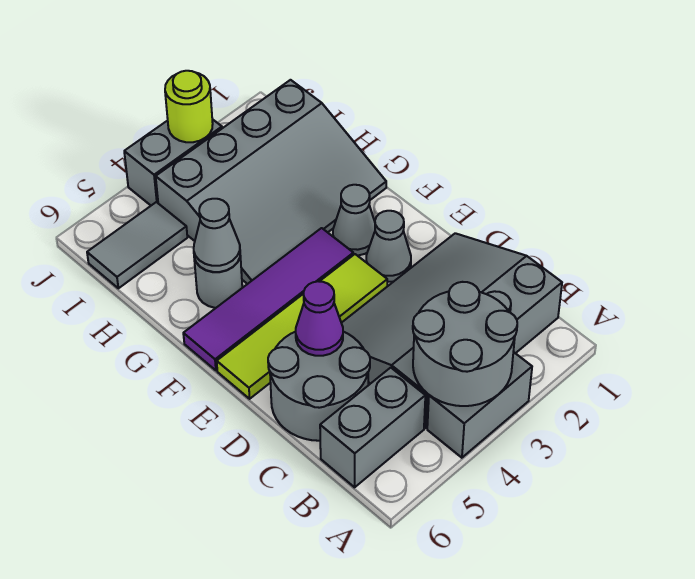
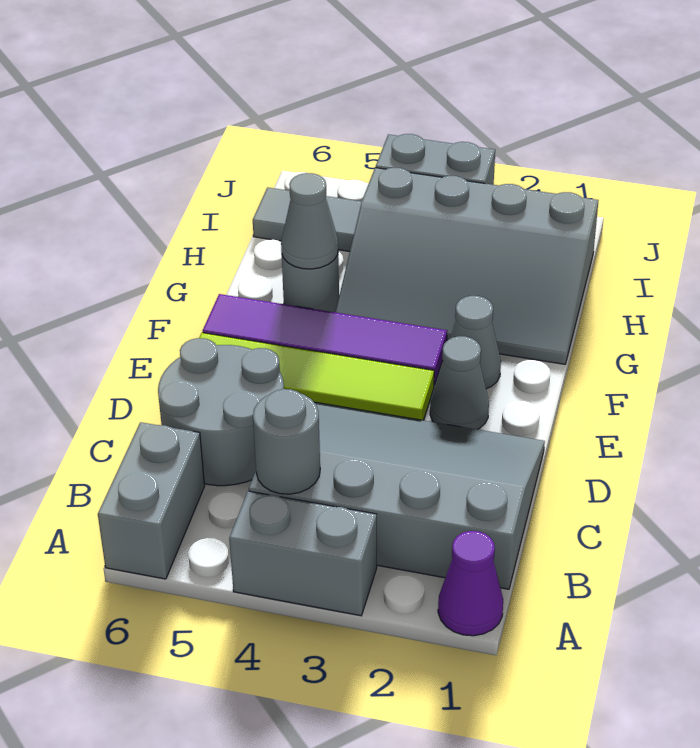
grey round brick A3:B4 level 2 -> grey round brick B4 level 2
grey brick B5:B6 level 1 -> grey brick A6:B6 level 1
purple cone D5 level 2 -> purple cone A1 level 1
lime round brick J3 level 2 -> none

